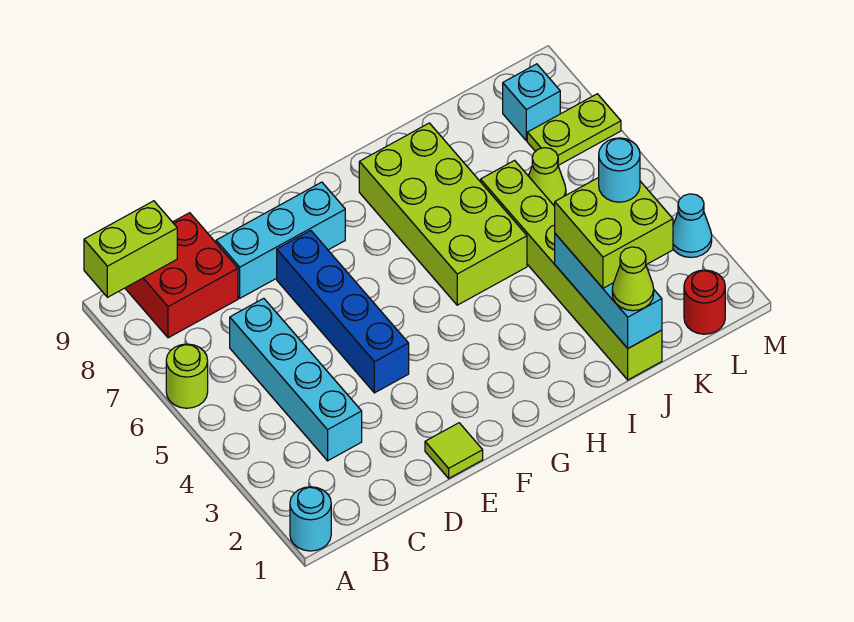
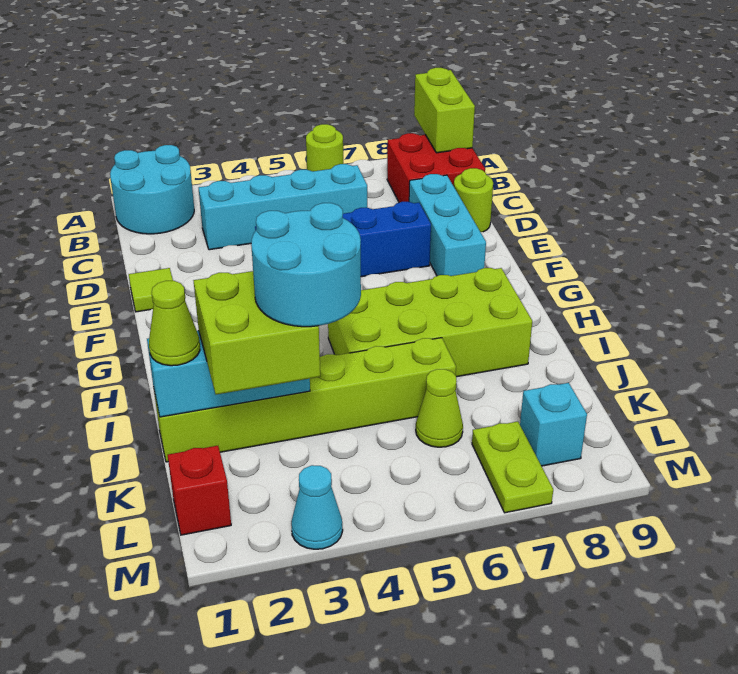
cyan round brick A1 level 1 -> cyan round brick A1:B2 level 1
none -> lime round brick D9 level 1
cyan round brick K3 level 4 -> cyan round brick J3:K4 level 4
red round brick L1 level 1 -> red brick L1 level 1

